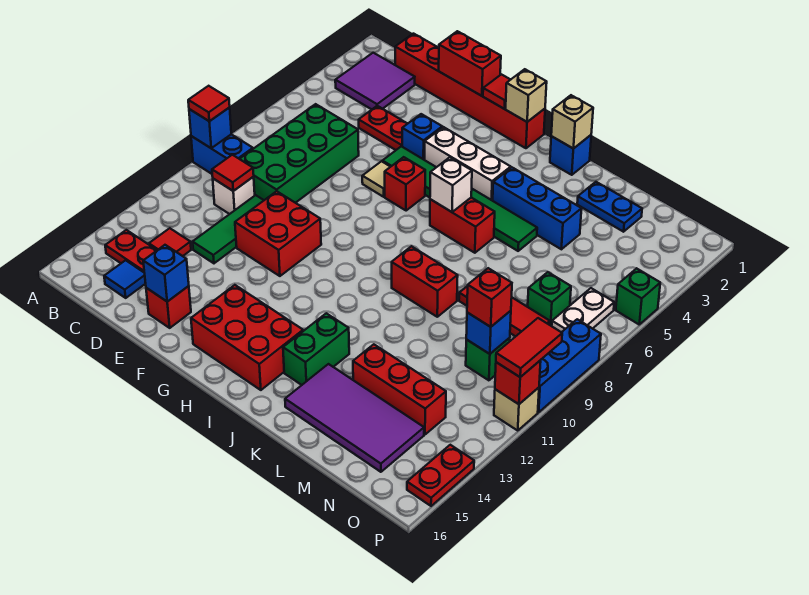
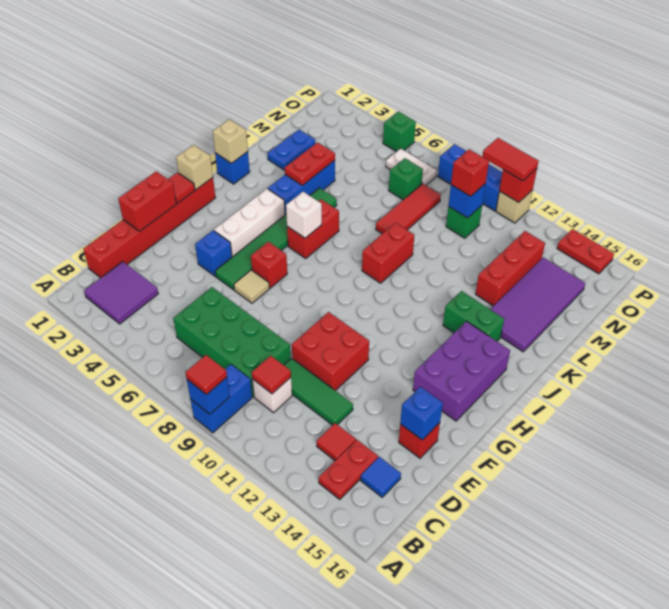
red plate D4:E4 level 1 -> red plate K4:L4 level 2
red brick G14:I15 level 1 -> purple brick G14:I15 level 1

